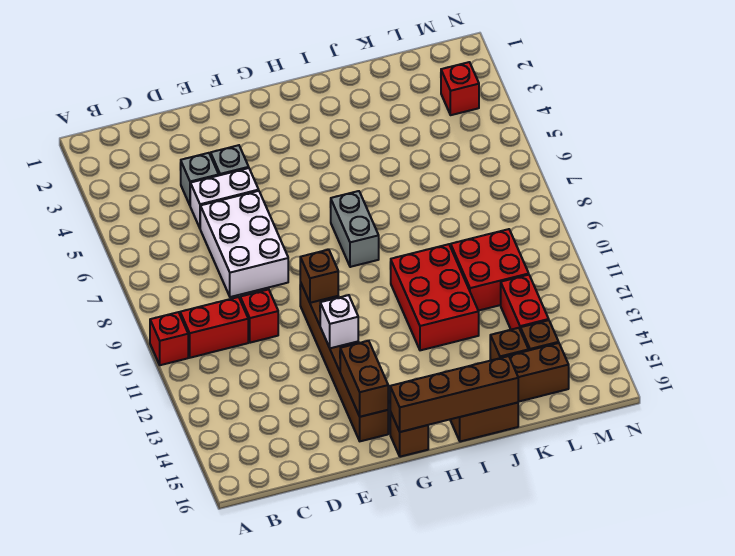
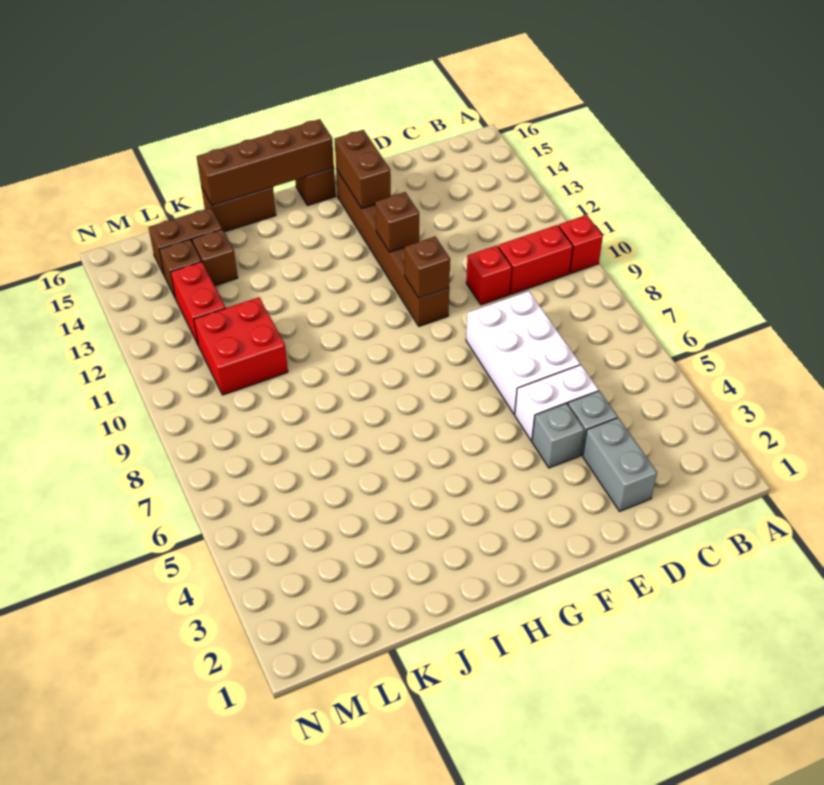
white brick F12 level 2 -> brown brick F12 level 2
grey brick H7:H8 level 1 -> grey brick D2:D3 level 1
red brick I10:J12 level 1 -> none
red brick M3 level 1 -> none

